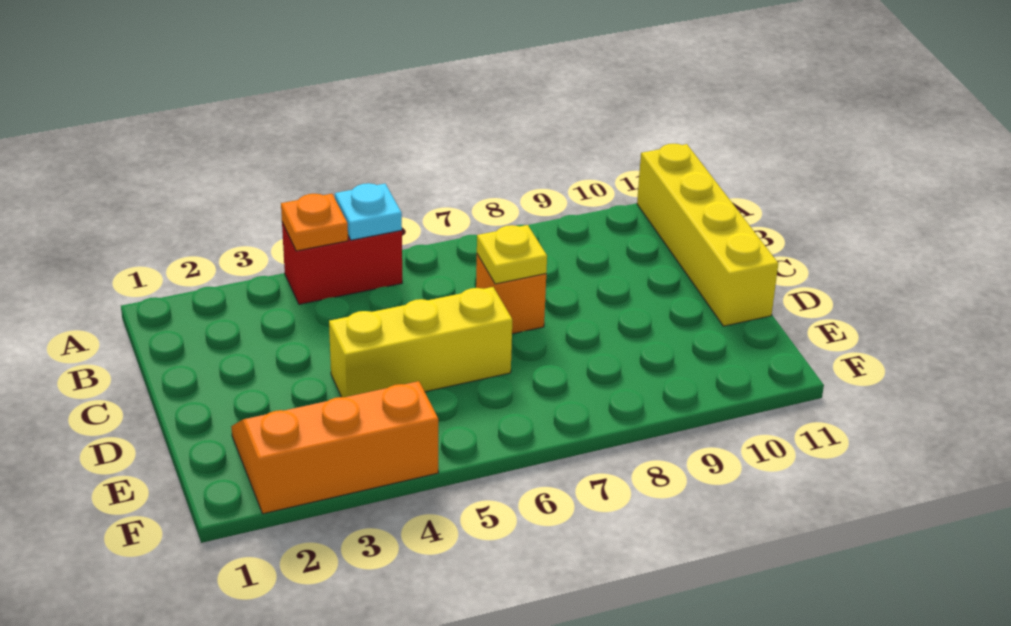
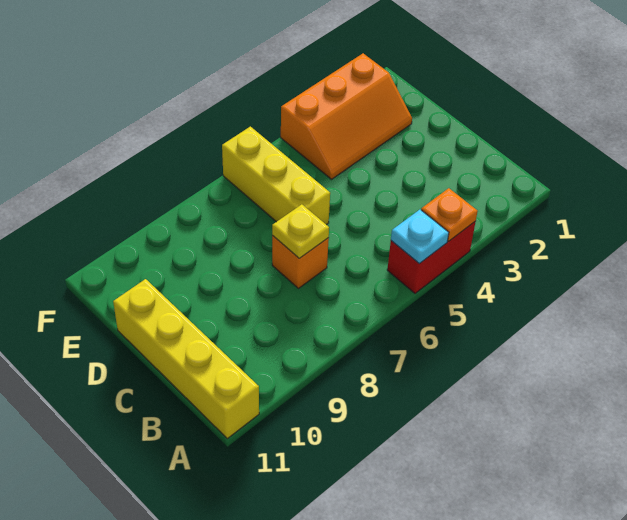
yellow brick D4:D6 level 1 -> yellow brick D6:F6 level 1

